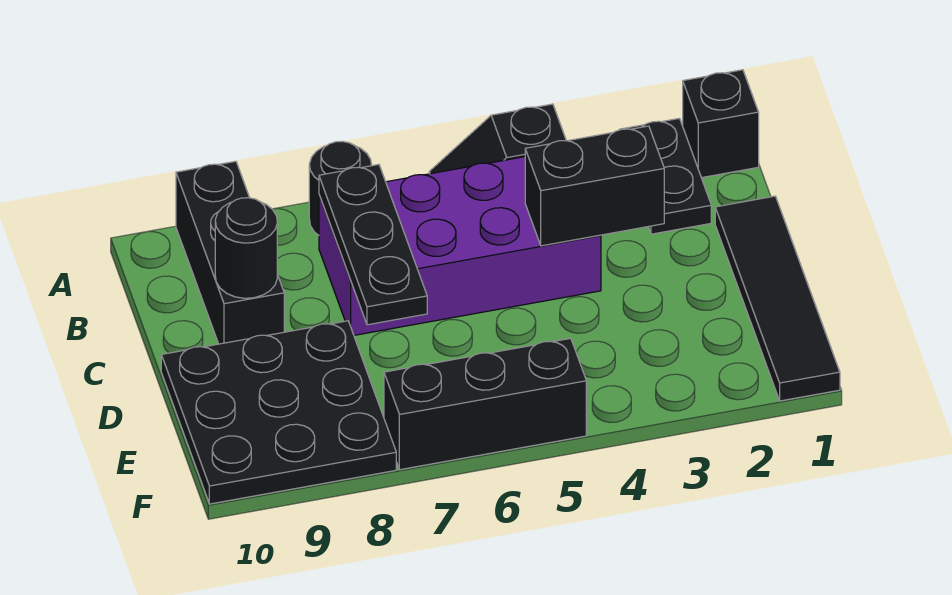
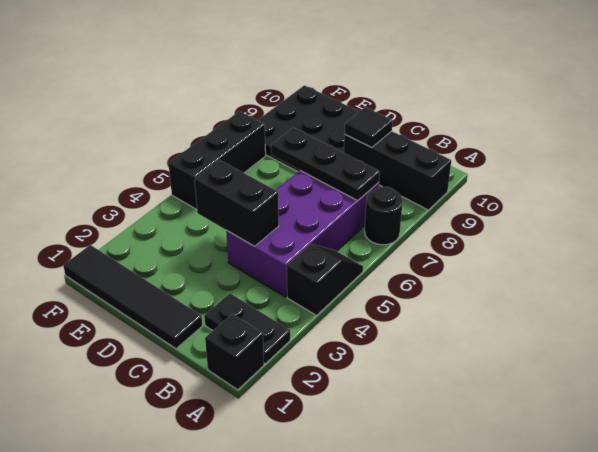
black brick C3:C4 level 2 -> black brick C4:D4 level 2
black round brick C9 level 2 -> black tile C9 level 2

